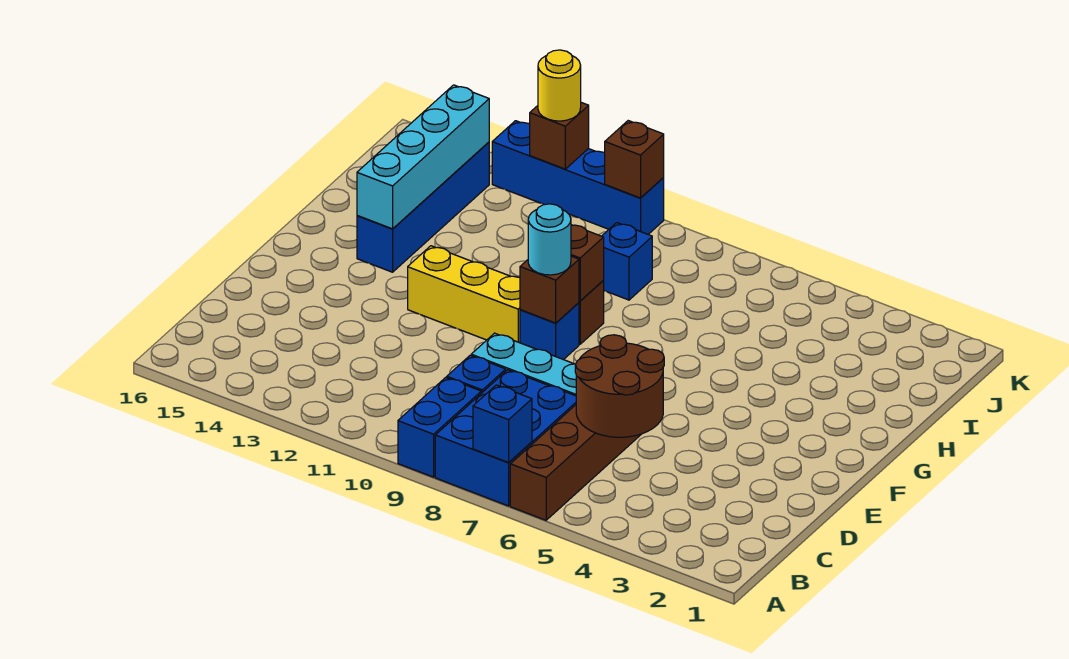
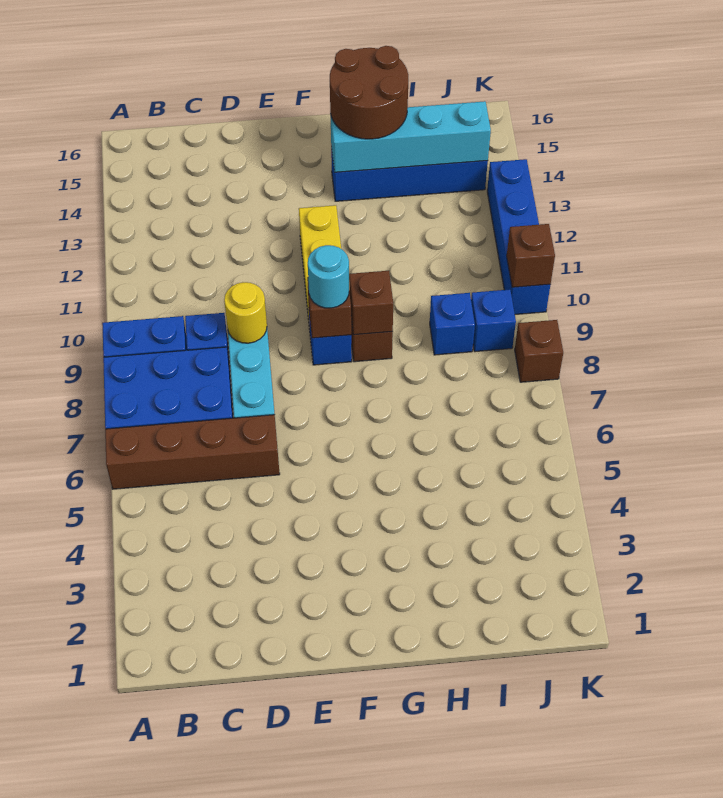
blue brick A7 level 2 -> blue brick J9 level 1
brown round brick C5:D6 level 2 -> brown round brick G14:H15 level 3
brown brick K12 level 2 -> brown brick K8 level 1
yellow round brick K12 level 3 -> yellow round brick D9 level 2

